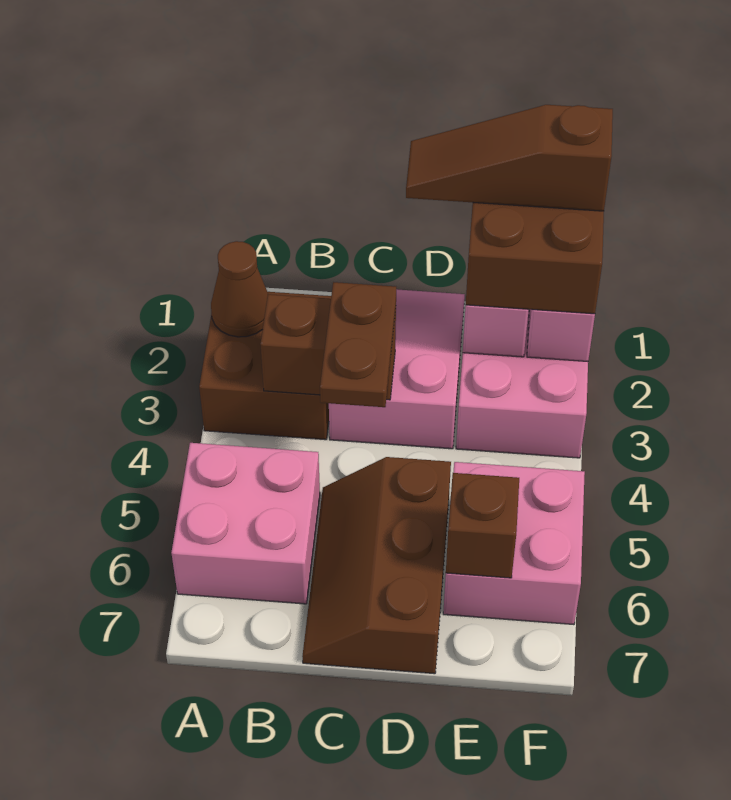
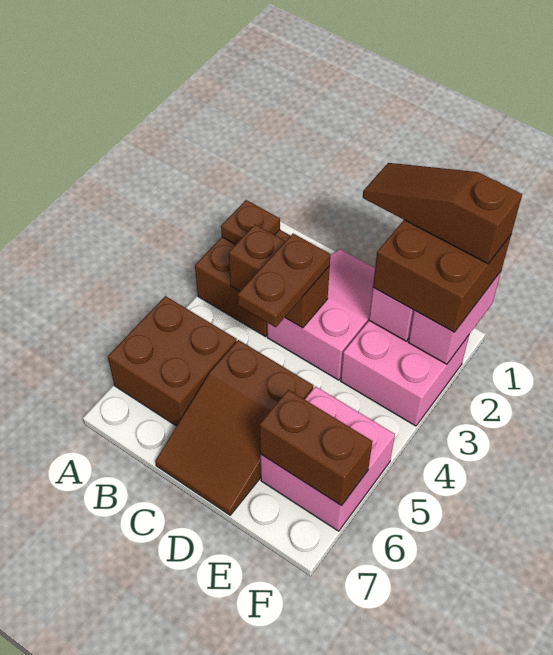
brown cone A2 level 2 -> brown plate A2 level 2
pink brick A5:B6 level 1 -> brown brick A5:B6 level 1
brown slope C5:D7 level 1 top D -> brown slope C5:D7 level 1 top 5
brown brick E6 level 2 -> brown brick E6:F6 level 2

